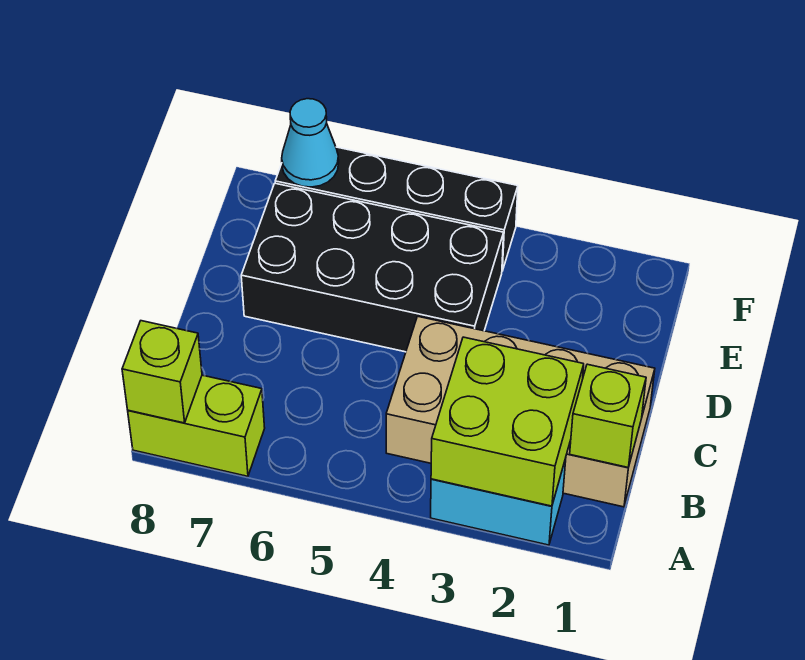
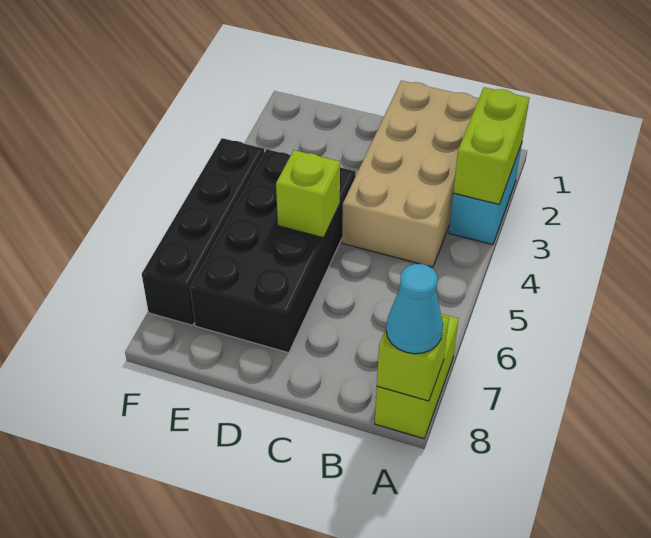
lime brick A2:B3 level 2 -> lime brick A2:A3 level 2
lime brick B1 level 2 -> lime brick D5 level 2
cyan cone F7 level 2 -> cyan cone A8 level 3

